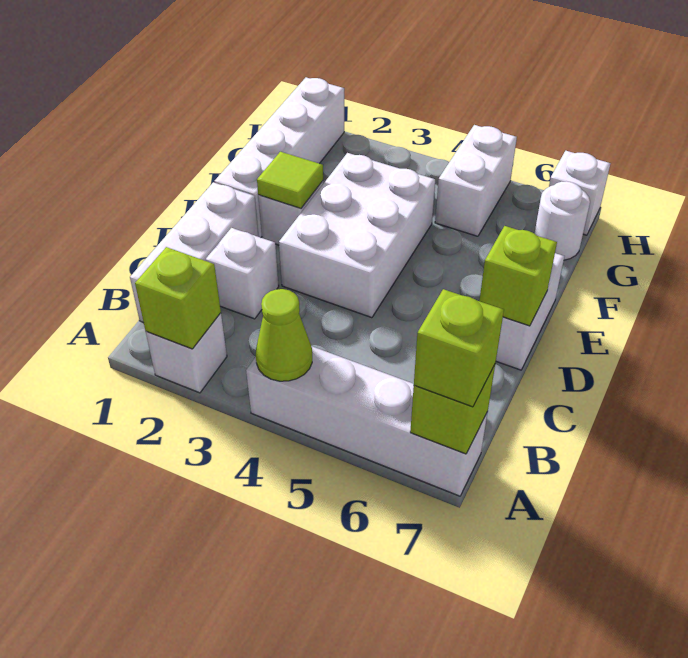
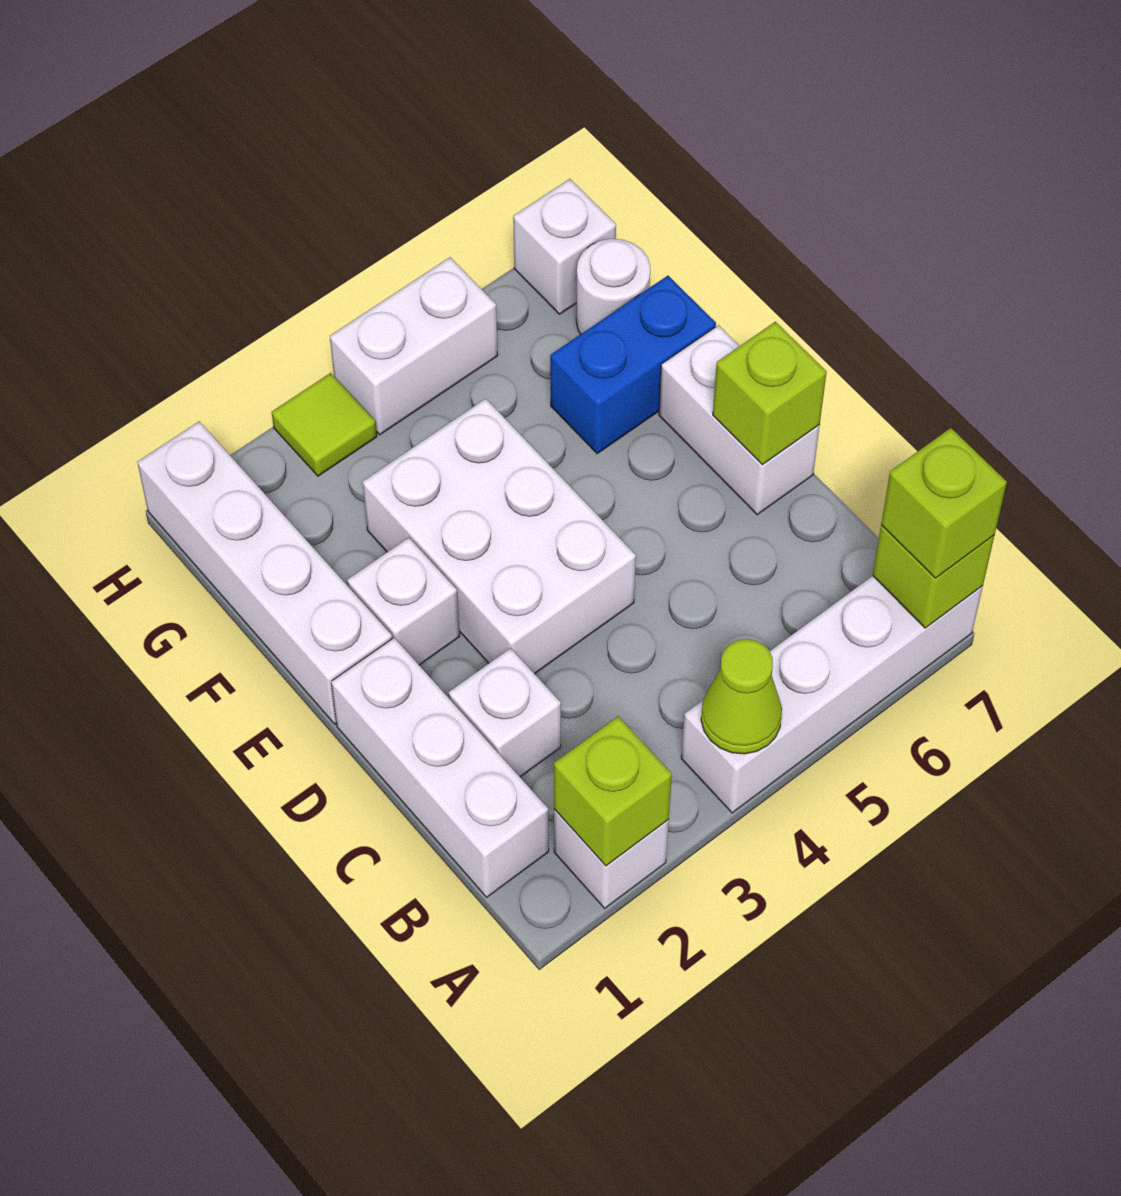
lime tile E2 level 2 -> lime tile H3 level 1
none -> blue brick F6:F7 level 1
white brick G5:H5 level 1 -> white brick H4:H5 level 1

